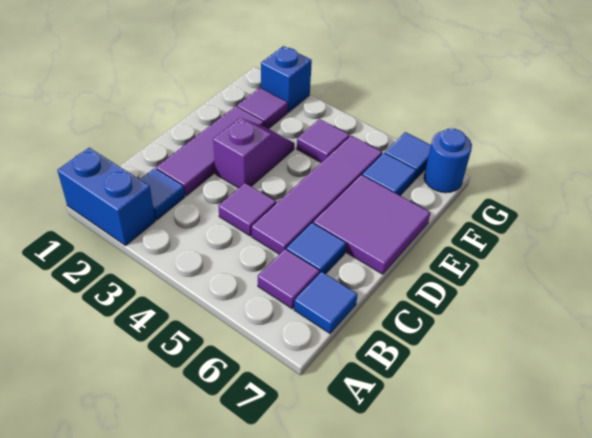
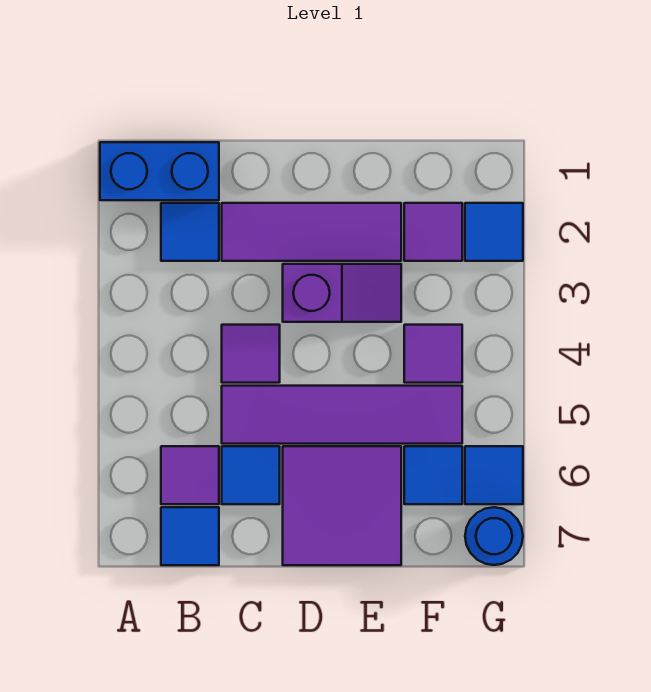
blue brick A1:A2 level 1 -> blue brick A1:B1 level 1
blue brick G2 level 1 -> blue tile G2 level 1

